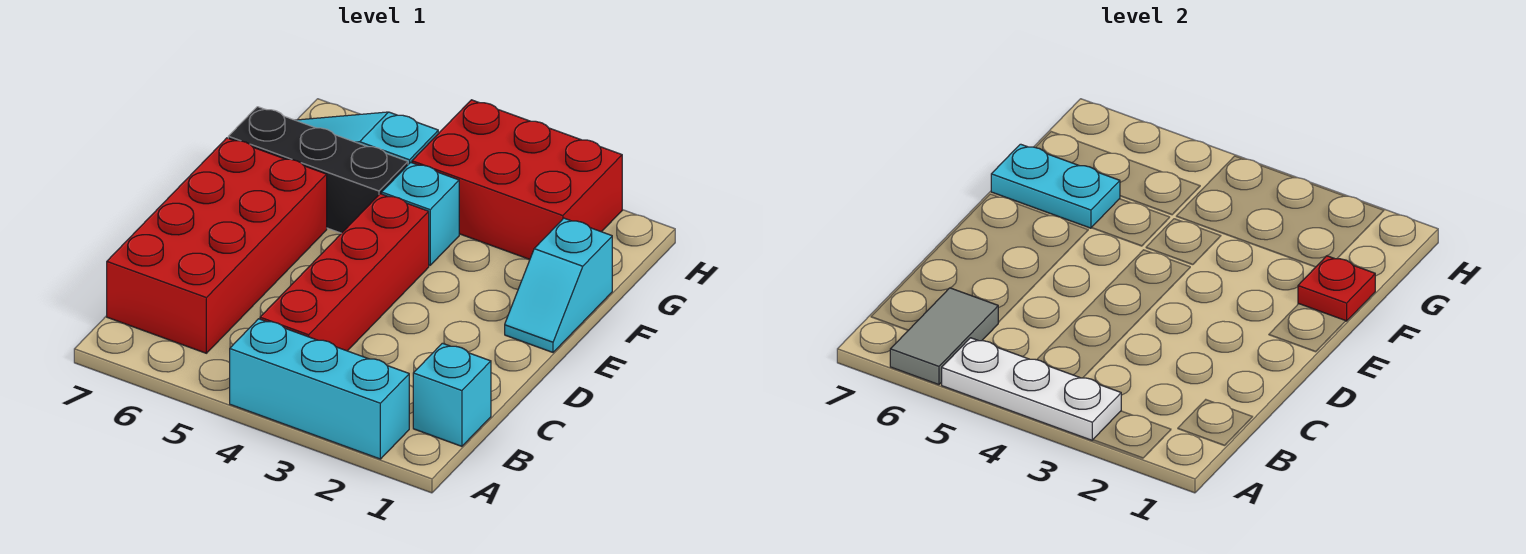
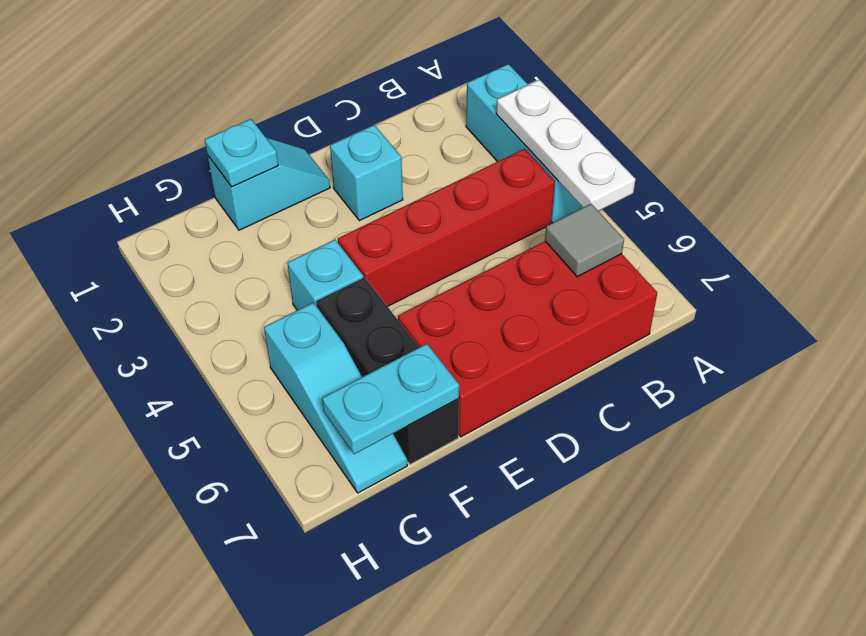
grey tile A6:B6 level 2 -> grey tile B6 level 2
cyan brick B1 level 1 -> cyan brick D2 level 1
red plate F1 level 2 -> cyan plate F1 level 2
cyan plate F6:F7 level 2 -> cyan plate F7:G7 level 2
red brick G2:H4 level 1 -> none

